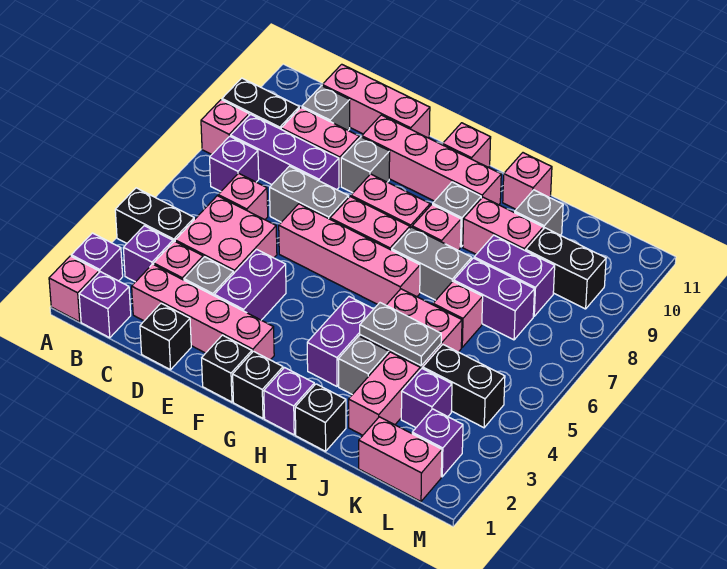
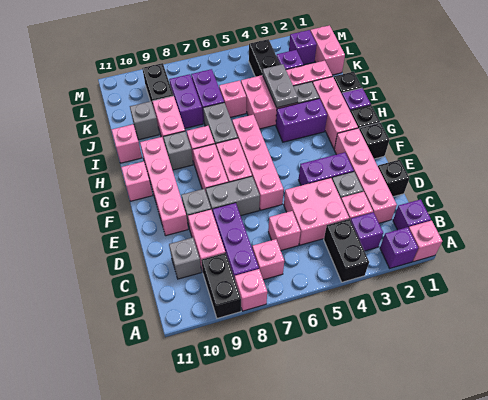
purple brick B7 level 1 -> pink brick B7 level 1
pink brick C11:E11 level 1 -> pink brick G2:I2 level 1
grey brick D7:E7 level 1 -> grey brick E7:E8 level 1

